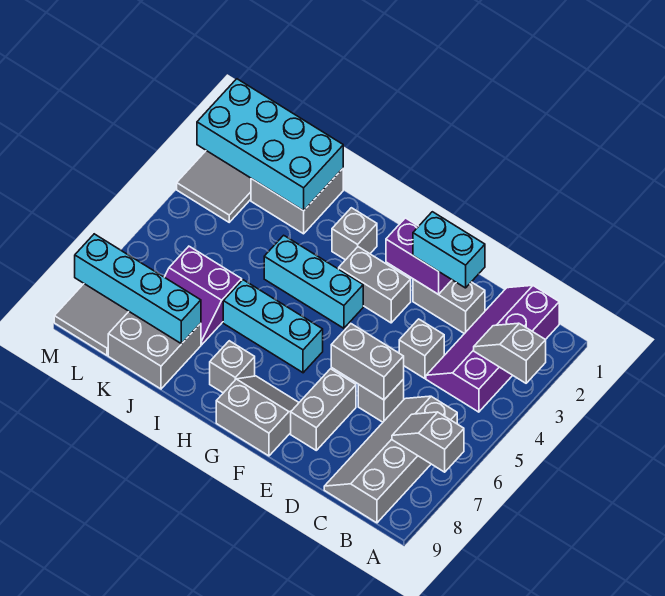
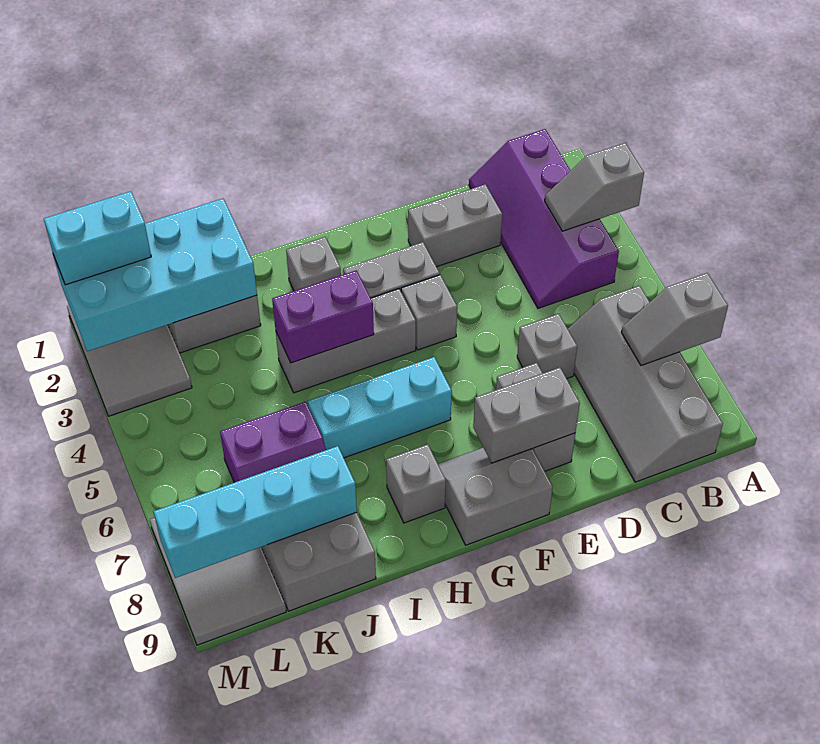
cyan brick D2:E2 level 3 -> cyan brick L1:M1 level 3
grey brick D4 level 1 -> grey brick F4 level 1
grey brick D6:E6 level 2 -> grey brick E8:F8 level 2
purple brick E2:F2 level 2 -> purple brick H4:I4 level 2
cyan brick G4:I4 level 1 -> grey brick G4:I4 level 1

